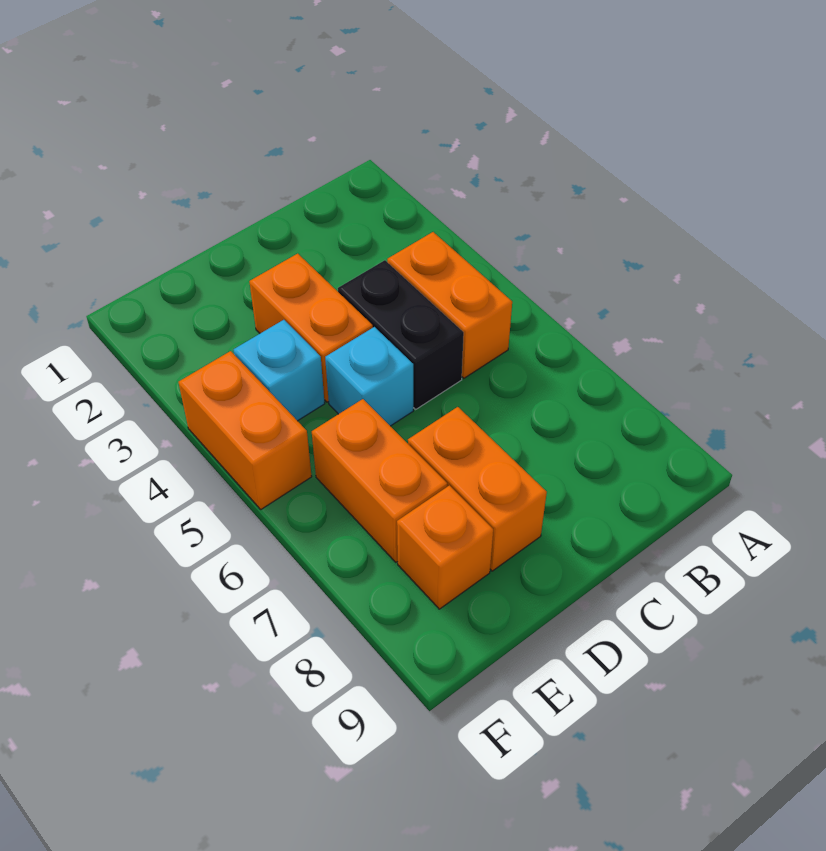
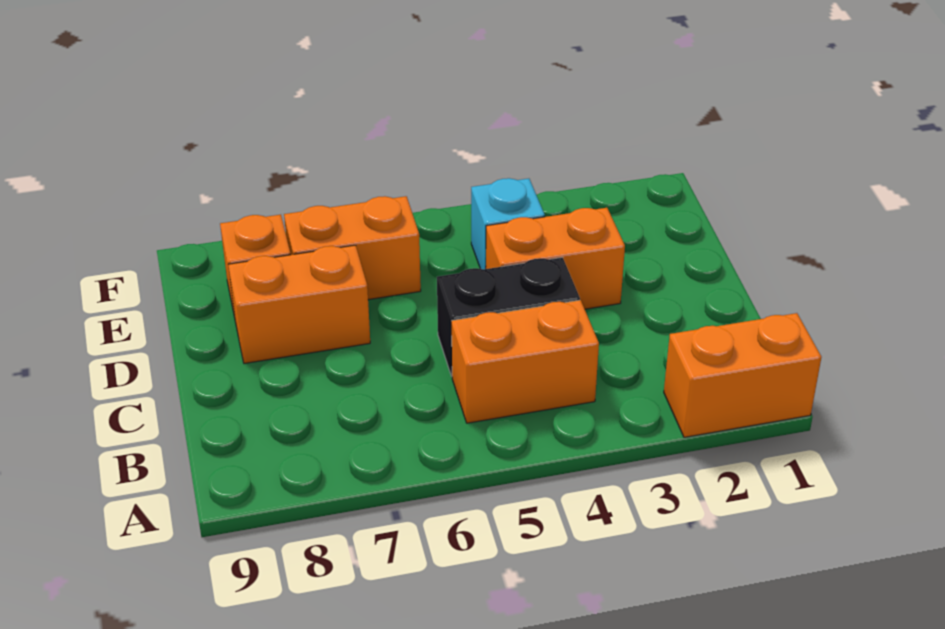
cyan brick D5 level 1 -> none
orange brick F4:F5 level 1 -> orange brick A1:A2 level 1

